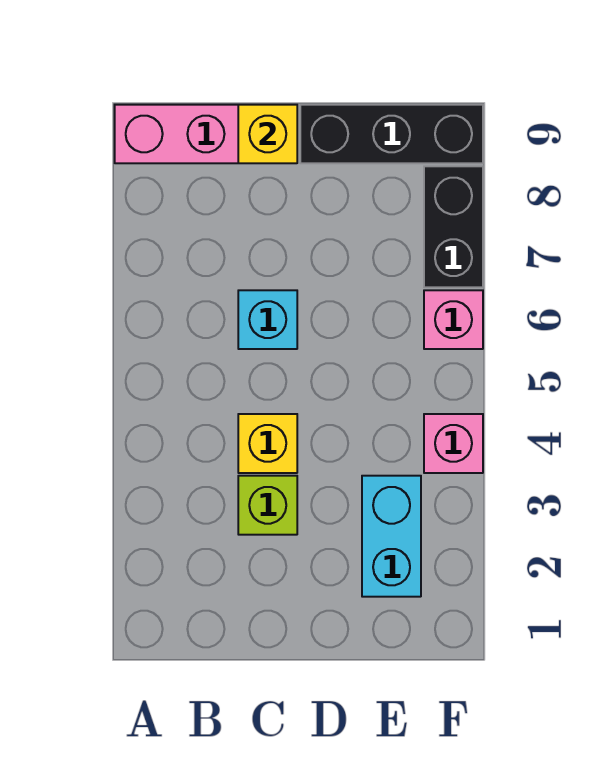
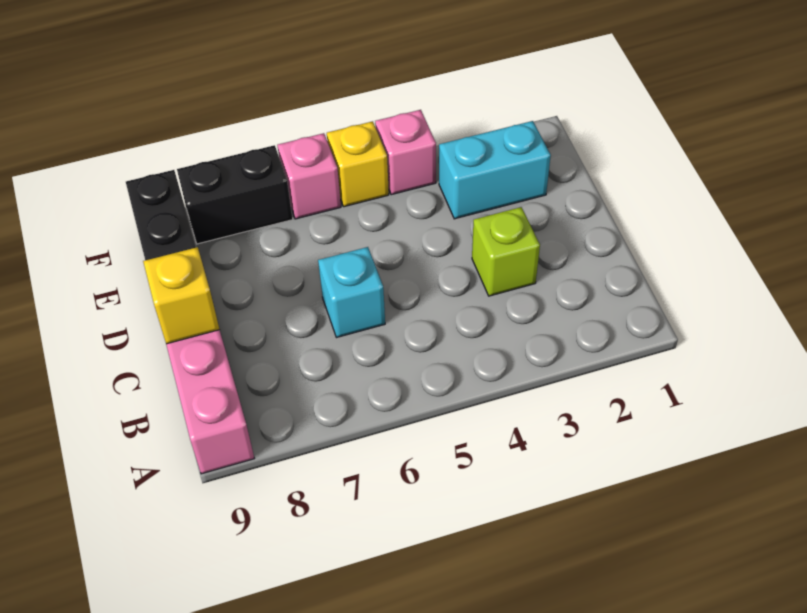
yellow brick C4 level 1 -> yellow brick F5 level 1

